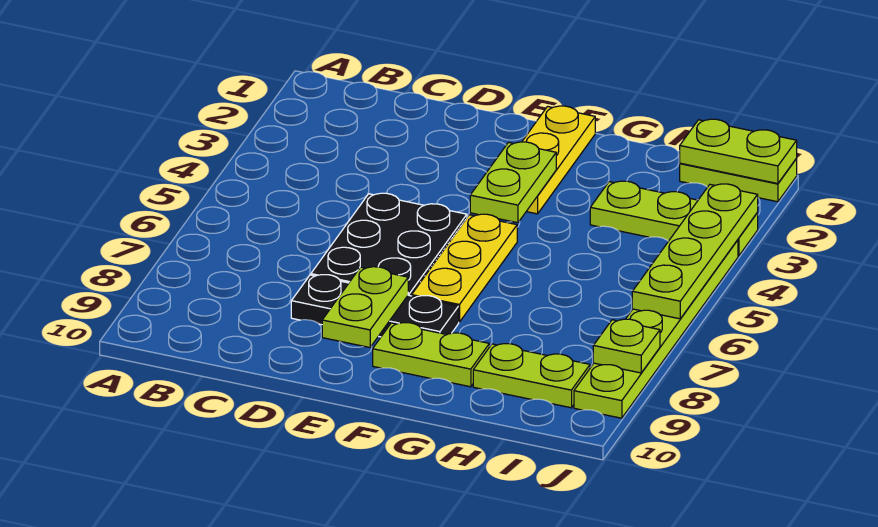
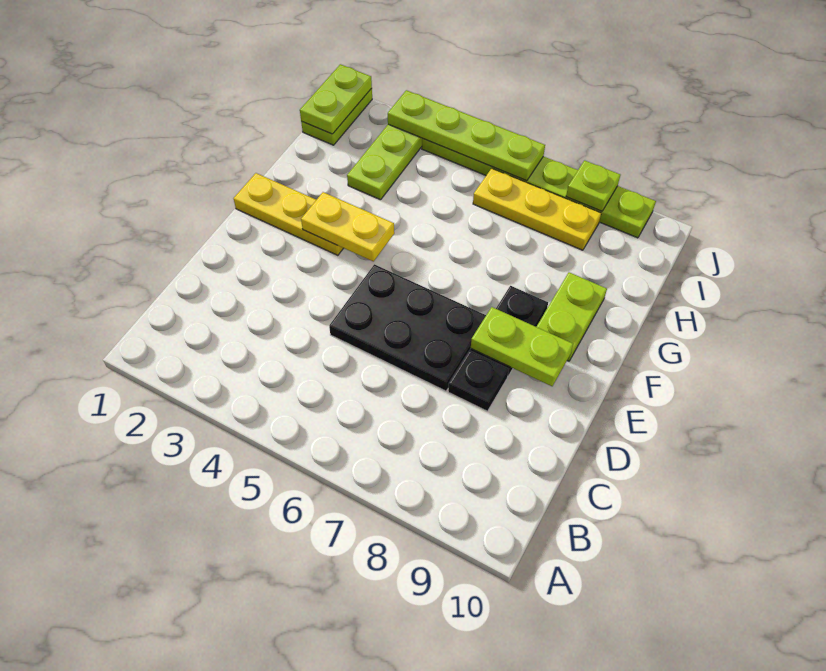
lime plate F3:F4 level 2 -> yellow plate F3:F4 level 2
yellow plate F5:F7 level 1 -> yellow plate I6:I8 level 1
lime plate H9:I9 level 1 -> none

